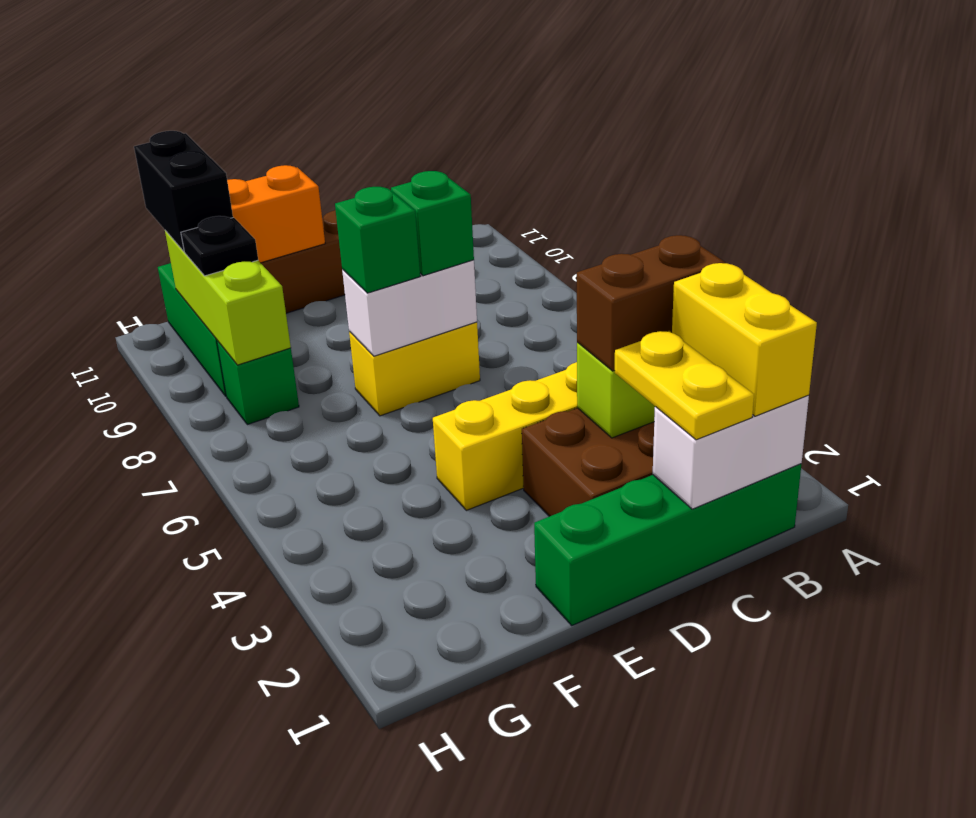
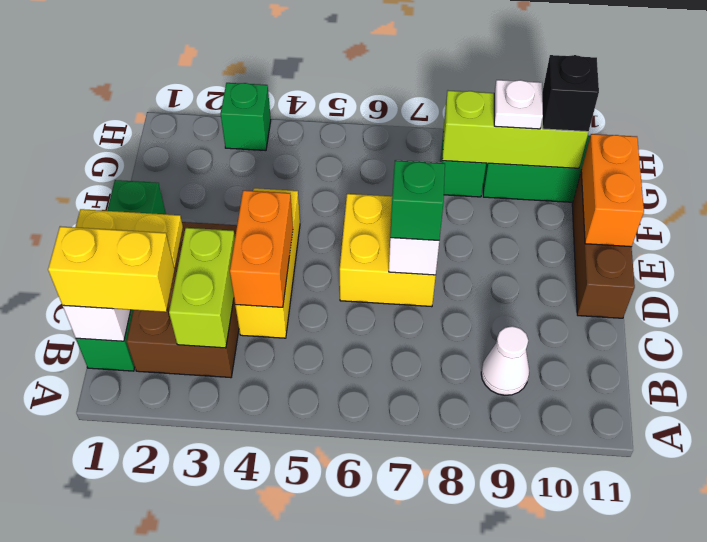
brown brick B3:C3 level 3 -> none
none -> white cone B9 level 1
none -> orange brick C4:D4 level 2
yellow brick D7:E7 level 1 -> yellow brick D6:E7 level 1
green brick E7 level 3 -> green brick H3 level 1
black plate G9 level 3 -> white plate G9 level 3
black brick G10:G11 level 3 -> black brick G10 level 3

